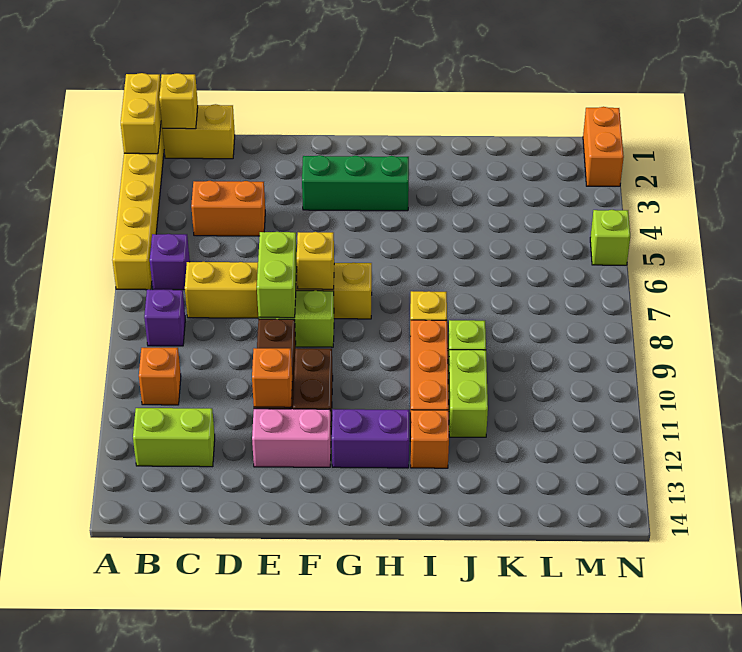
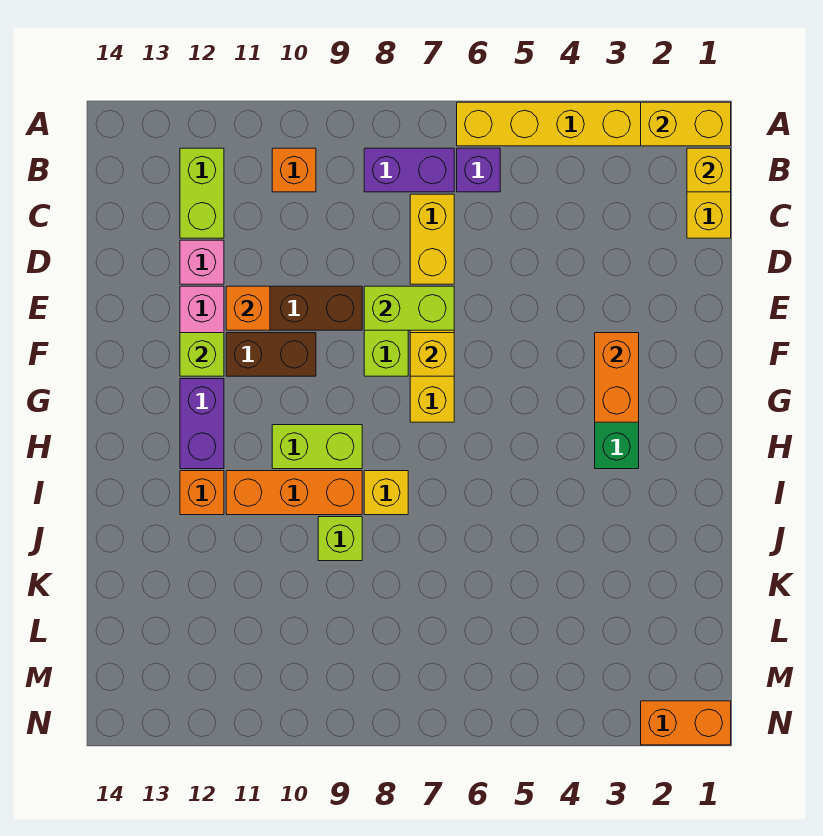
purple brick B8 level 1 -> purple brick B7:B8 level 1
orange brick C4:D4 level 1 -> orange brick F3:G3 level 2
none -> pink brick D12 level 1
lime brick J10:J11 level 1 -> lime brick H9:H10 level 1
lime brick N5 level 1 -> lime brick F12 level 2

